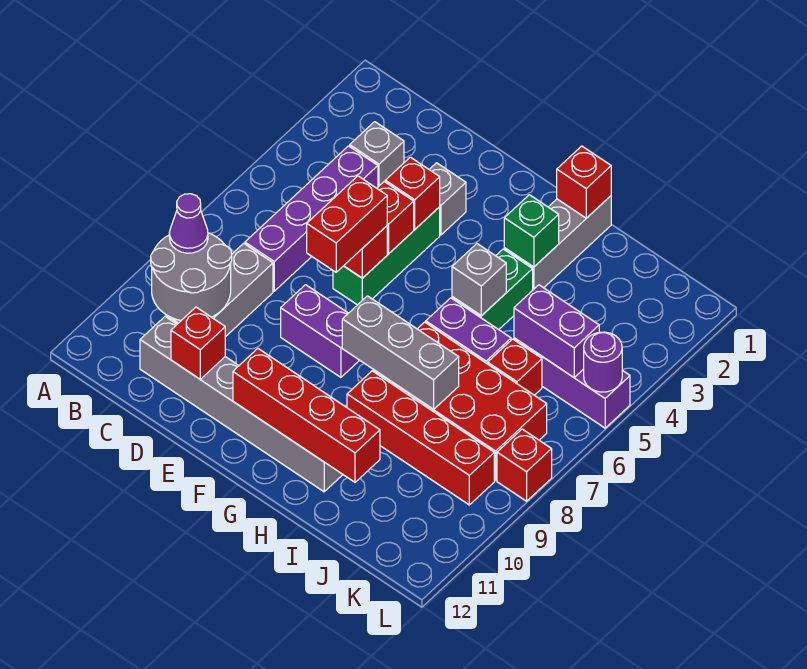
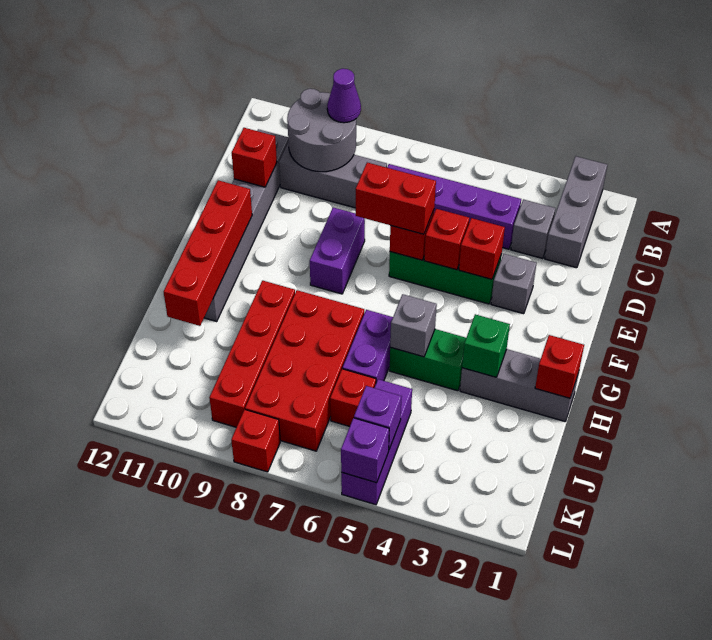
grey brick G8:I8 level 2 -> grey brick A2:C2 level 1
purple brick J5:K5 level 2 -> purple brick K5 level 2
purple round brick L5 level 2 -> purple brick L5 level 2

